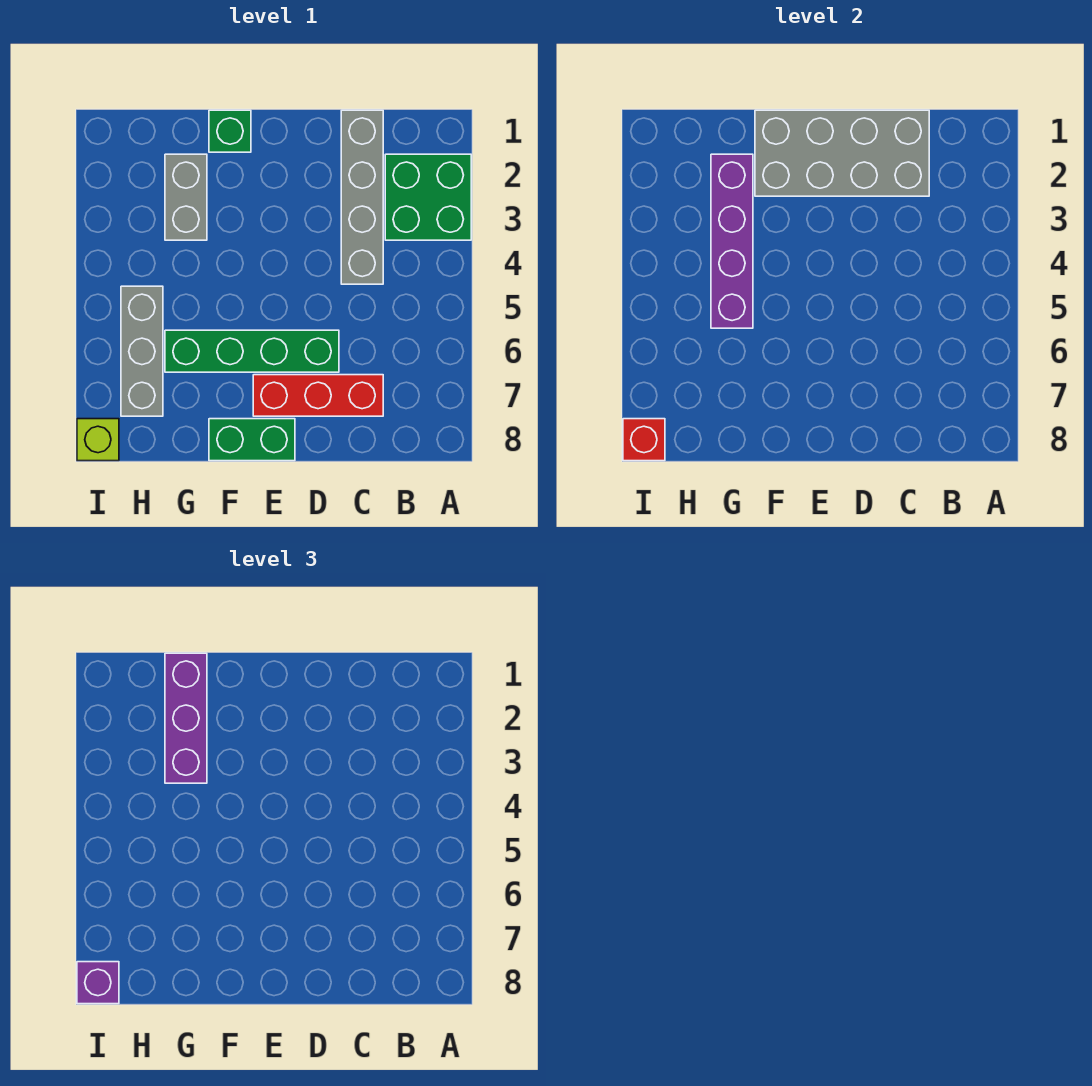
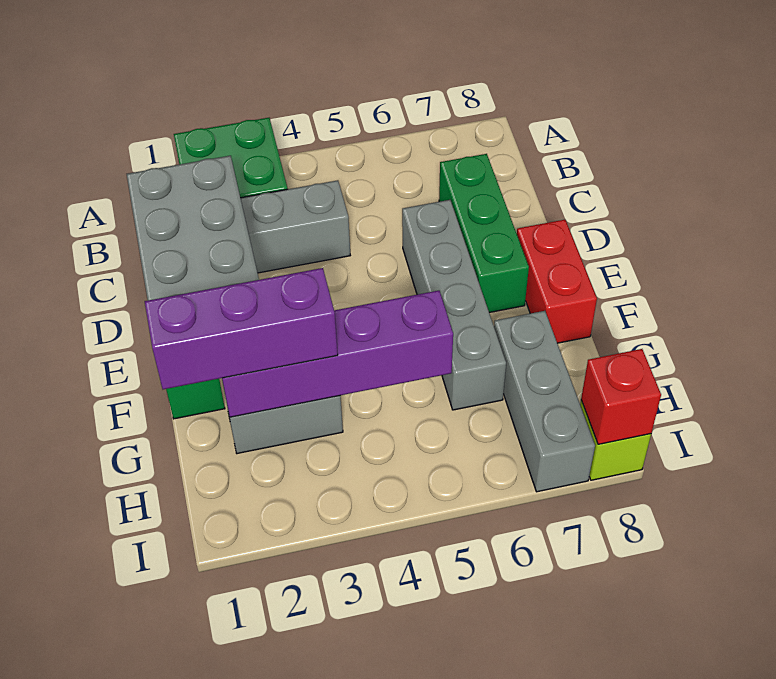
red brick C7:E7 level 1 -> green brick C7:E7 level 1
green brick D6:G6 level 1 -> grey brick D6:G6 level 1
green brick E8:F8 level 1 -> red brick E8:F8 level 1
grey brick H5:H7 level 1 -> grey brick G7:I7 level 1
purple brick I8 level 3 -> none

